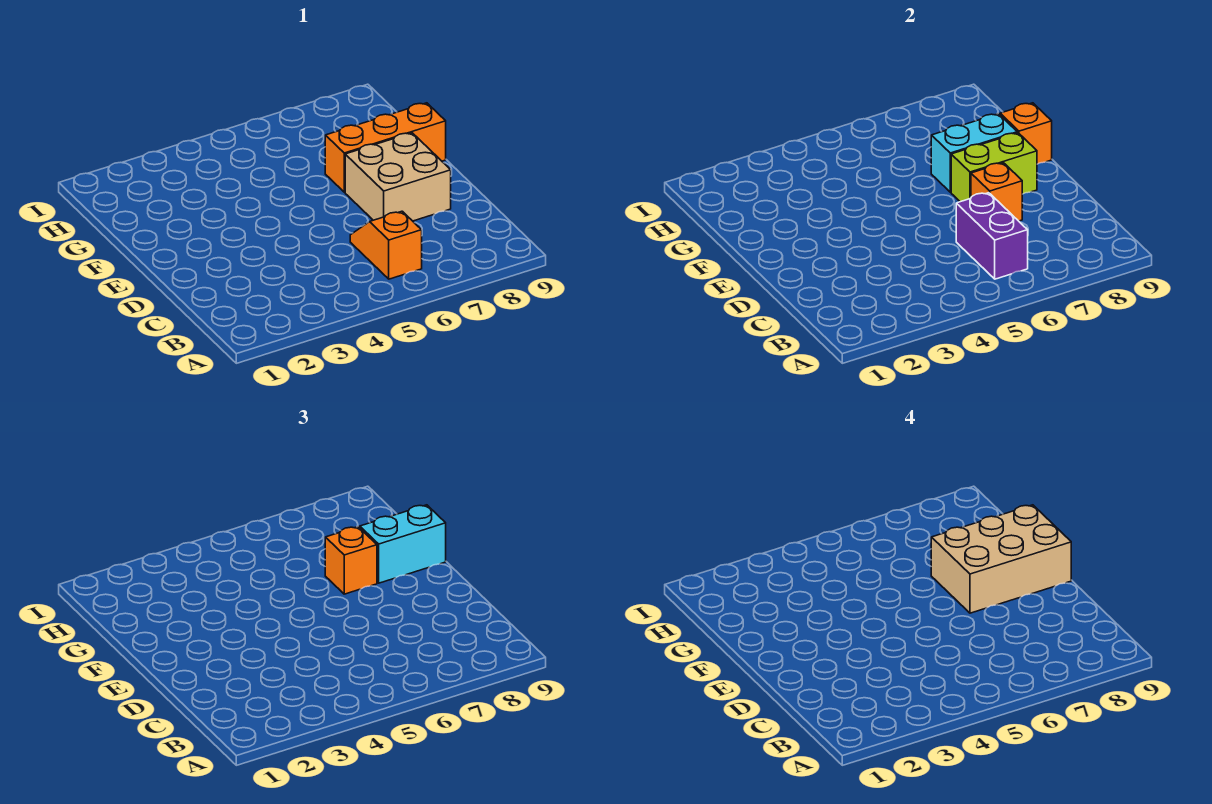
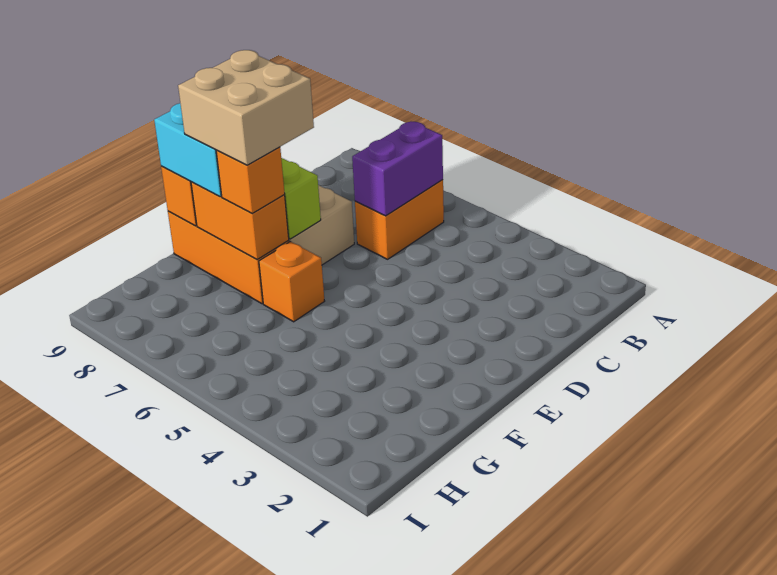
orange slope B6:C6 level 1 top B -> orange brick B6:C6 level 1
orange brick D7 level 2 -> orange brick F6 level 1
tan brick E7:F9 level 4 -> tan brick E7:F8 level 4
cyan brick F7:F8 level 2 -> orange brick F7:F8 level 2

